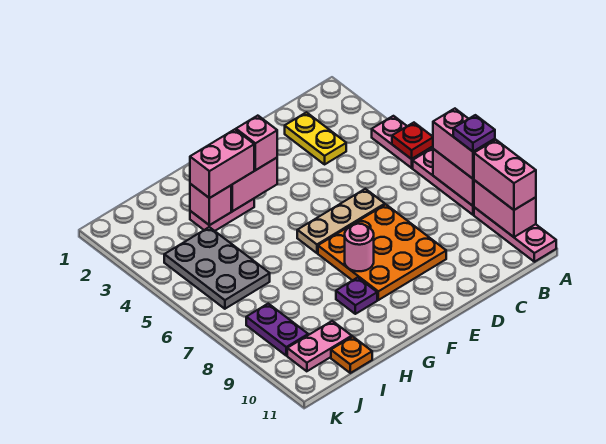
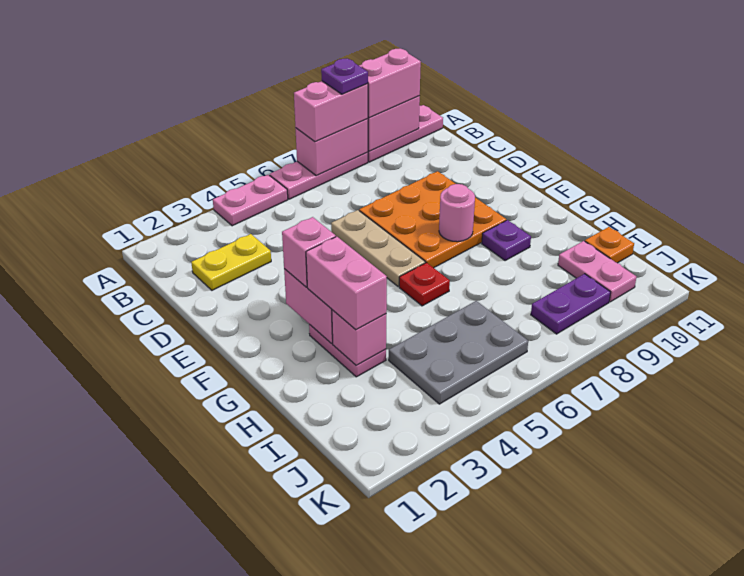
red plate A5 level 2 -> red plate G6 level 1

